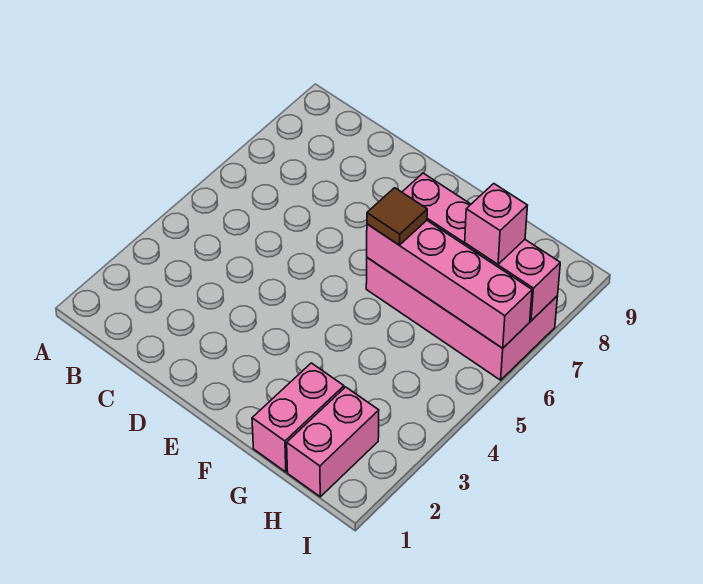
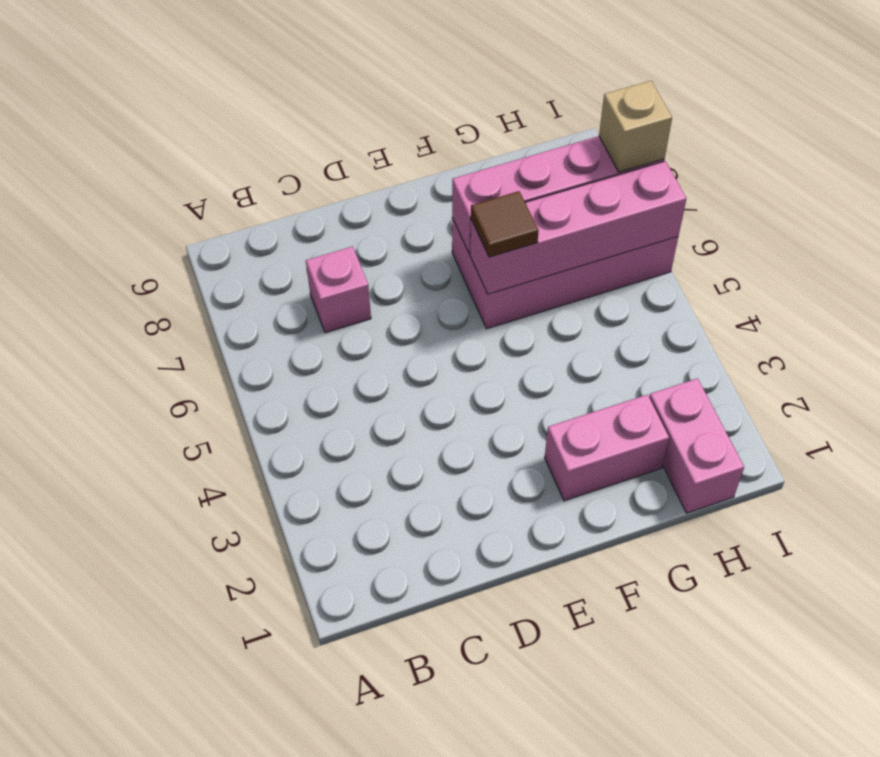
pink brick G1:G2 level 1 -> pink brick F2:G2 level 1
pink brick H7 level 3 -> pink brick C7 level 1
none -> tan brick I7 level 3

